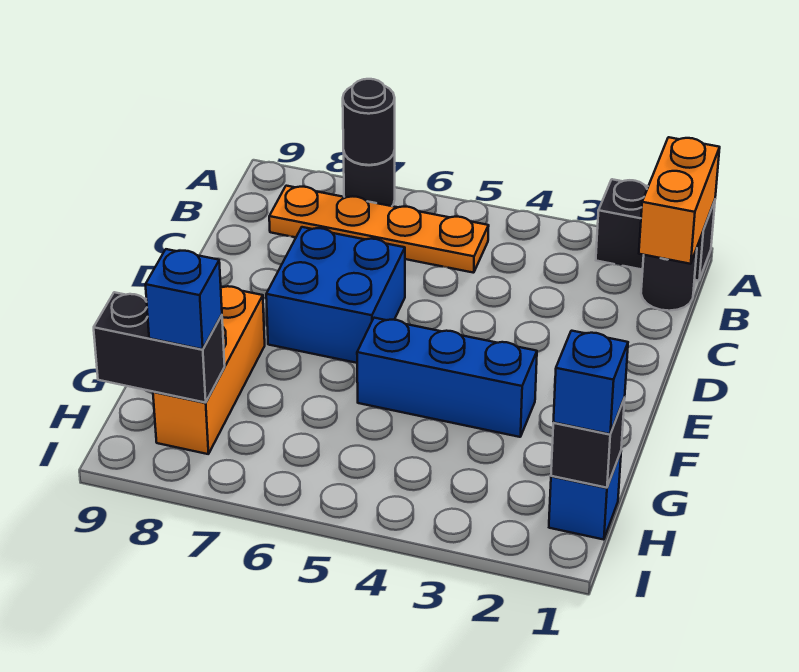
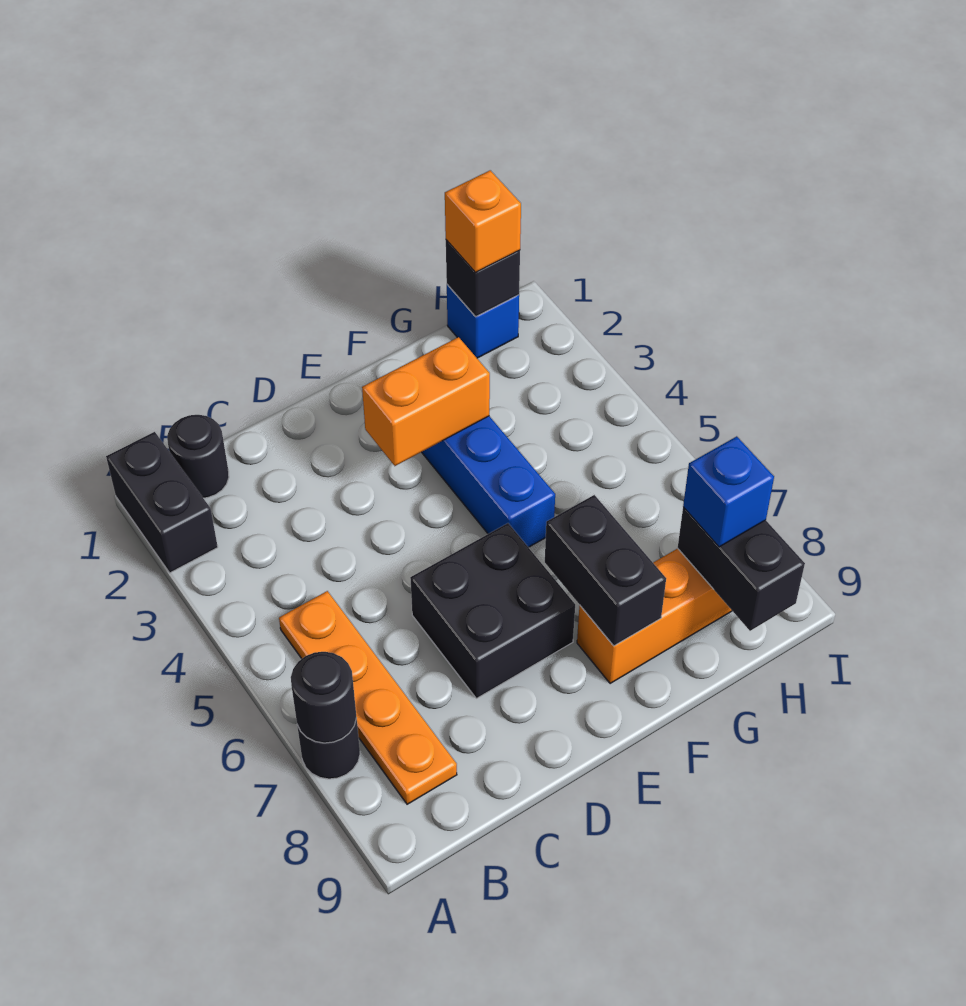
orange brick A1:B1 level 2 -> orange brick E3:F3 level 2
blue brick D6:E7 level 1 -> black brick D6:E7 level 1
none -> black brick F7:F8 level 2
blue brick H1 level 3 -> orange brick H1 level 3

